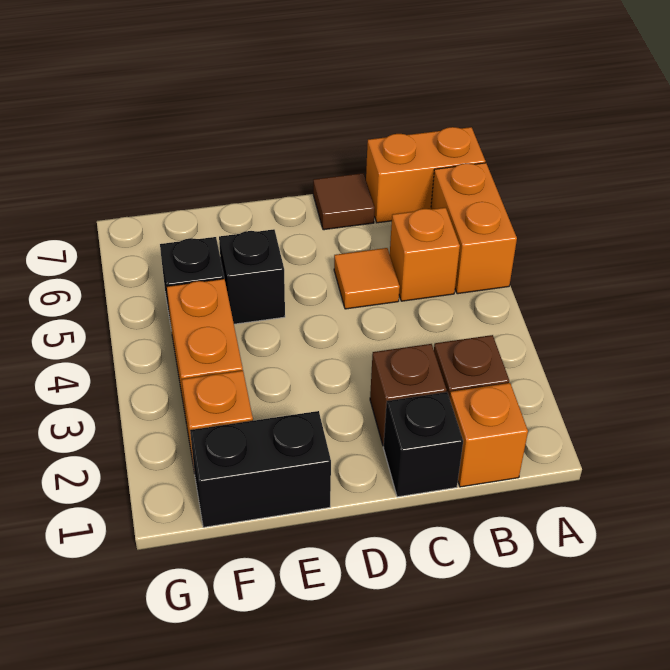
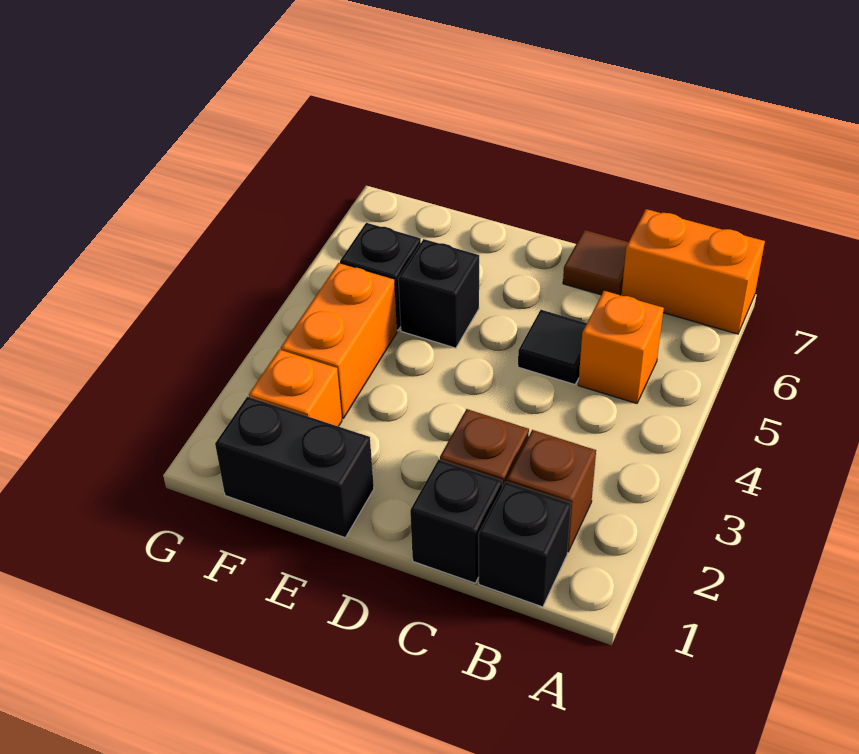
orange brick A5:A6 level 1 -> none
orange brick B1 level 1 -> black brick B1 level 1
orange tile C5 level 1 -> black tile C5 level 1

